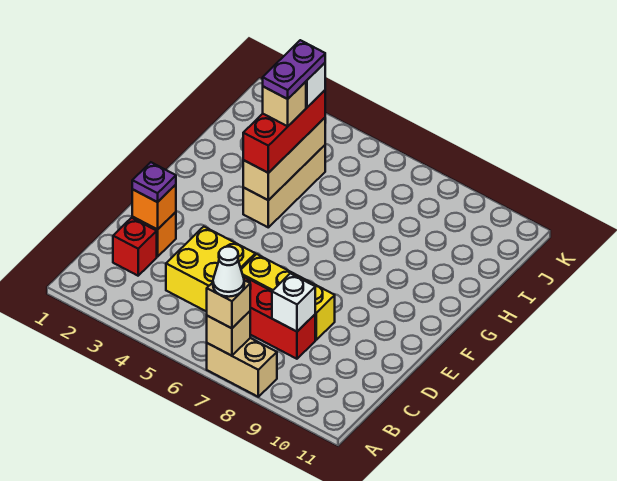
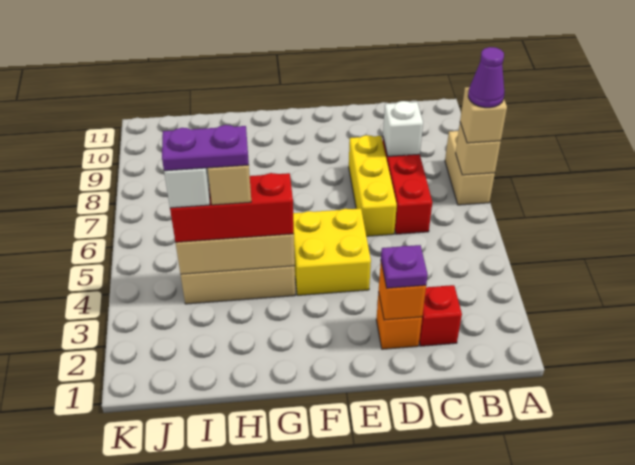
white cone A7 level 4 -> purple cone A7 level 4
yellow brick C4:D5 level 1 -> yellow brick E4:F5 level 1

